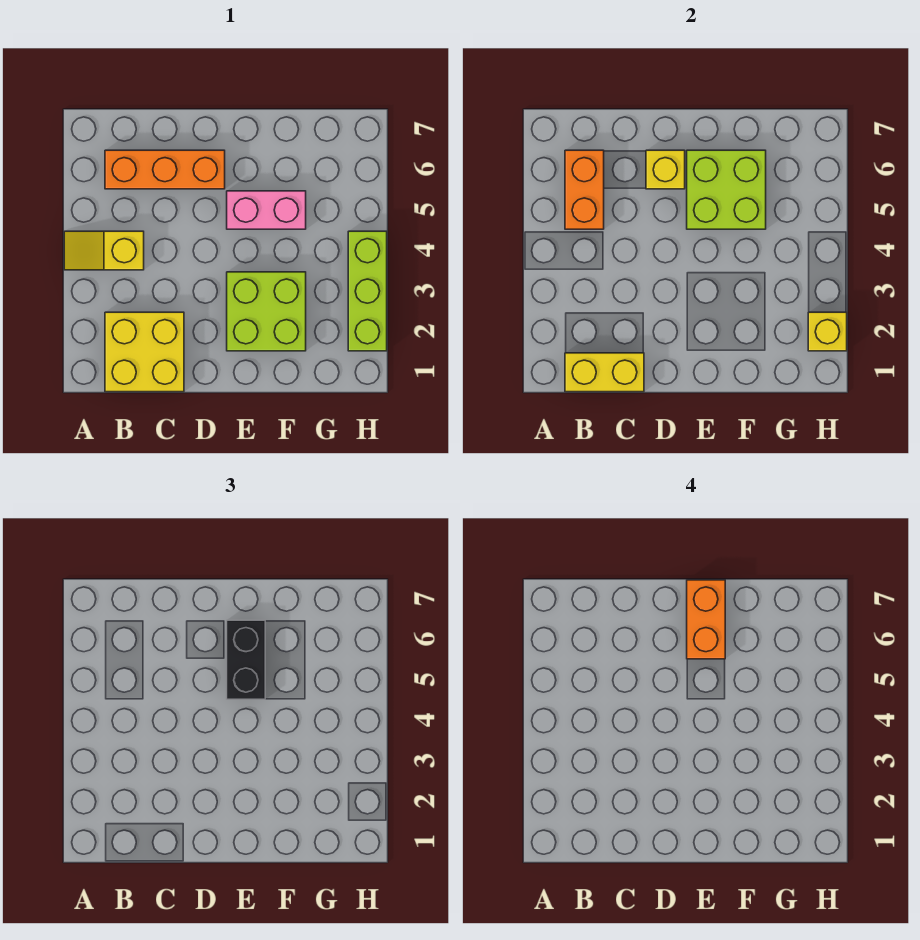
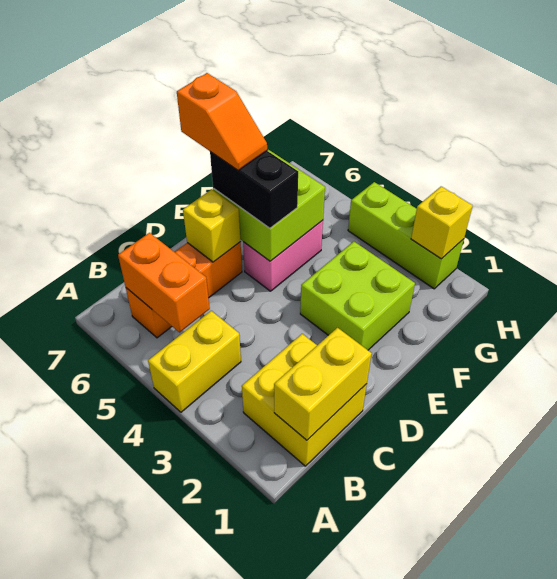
yellow slope A4:B4 level 1 top B -> yellow brick A4:B4 level 1
orange brick E6:E7 level 4 -> orange slope E6:E7 level 4 top 7

